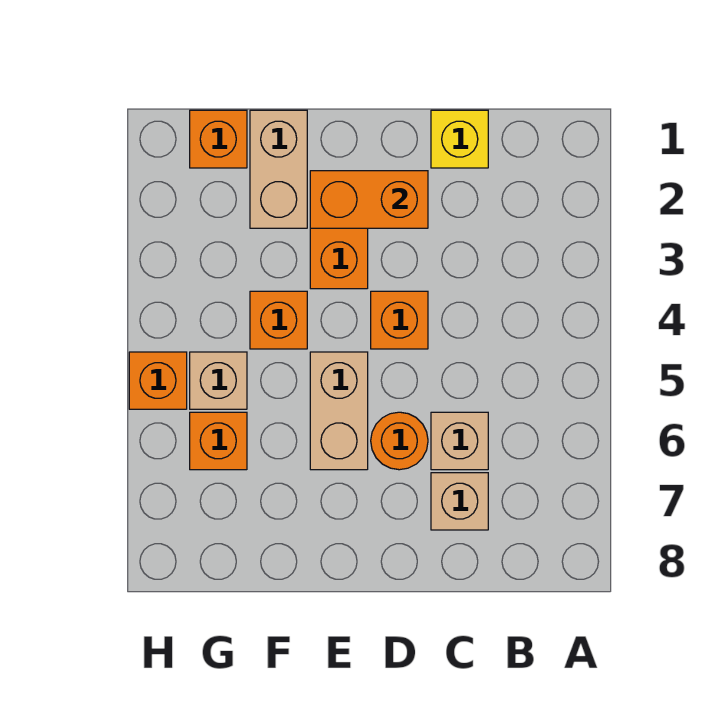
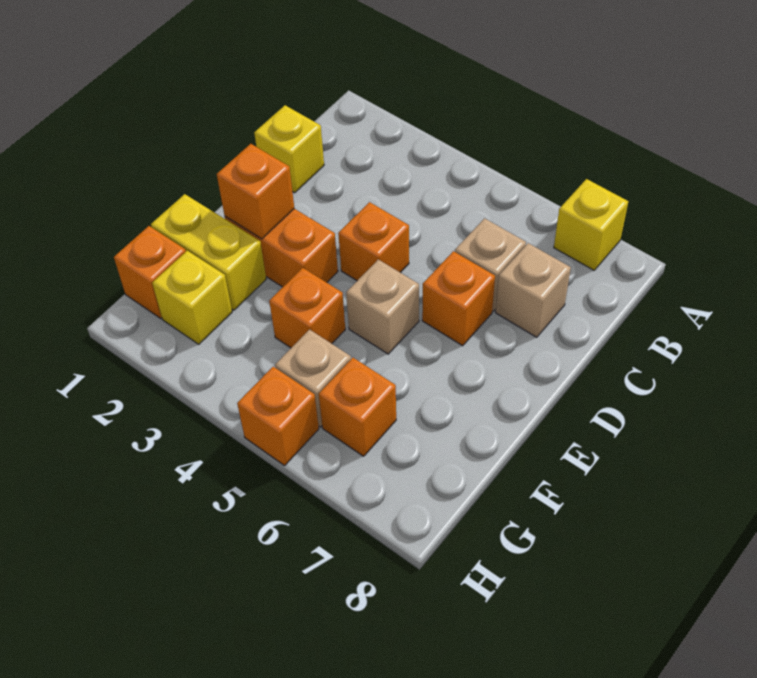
none -> yellow brick A7 level 1
orange brick D2:E2 level 2 -> orange brick E2 level 2
orange round brick D6 level 1 -> orange brick D6 level 1
tan brick E5:E6 level 1 -> tan brick E5 level 1
tan brick F1:F2 level 1 -> yellow brick F1:F2 level 1
none -> yellow brick G2 level 1

